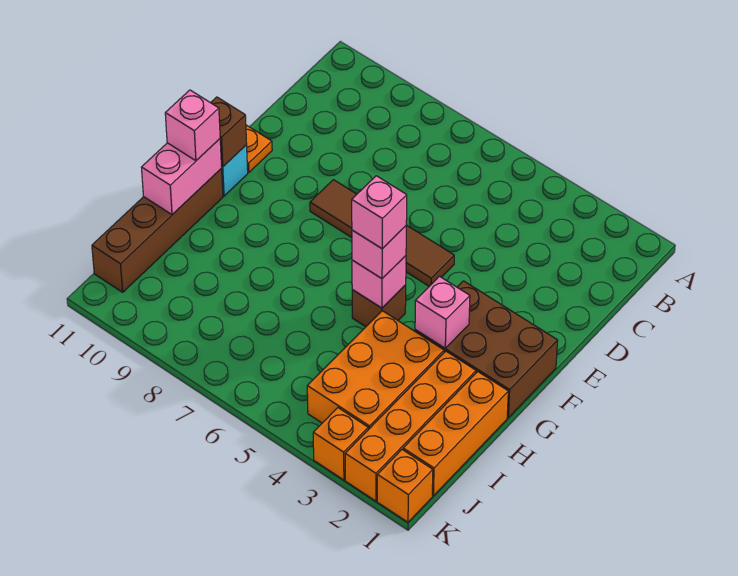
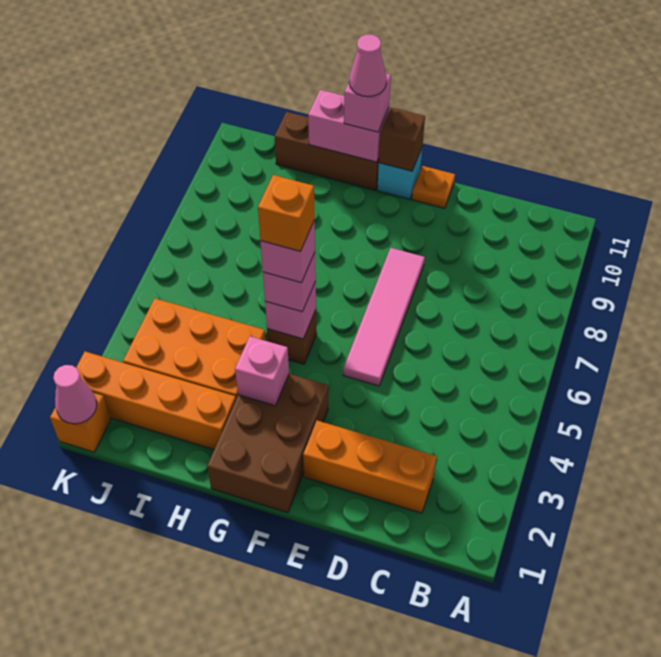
brown tile E5:E8 level 1 -> pink tile E5:E8 level 1
brown brick G11:J11 level 1 -> brown brick G11:I11 level 1
none -> pink cone G11 level 4
orange brick H1:J1 level 1 -> orange brick C2:E2 level 1
none -> pink cone K1 level 2
orange brick K3 level 1 -> orange brick G5 level 5

